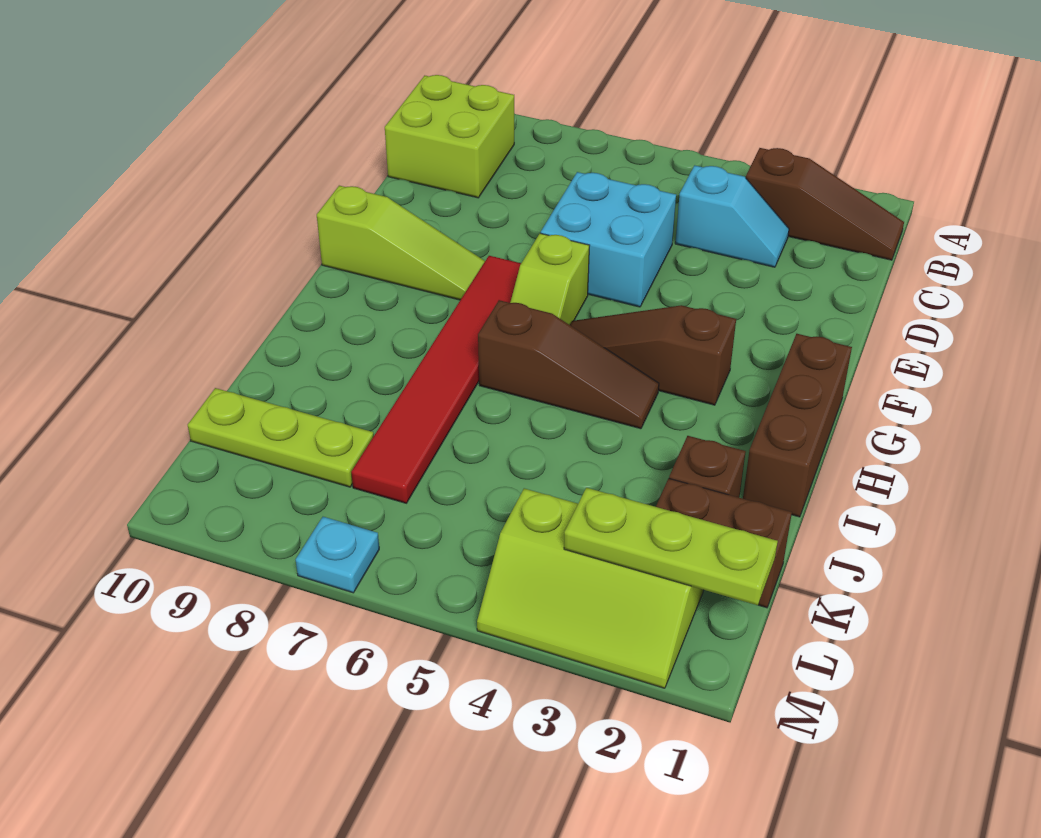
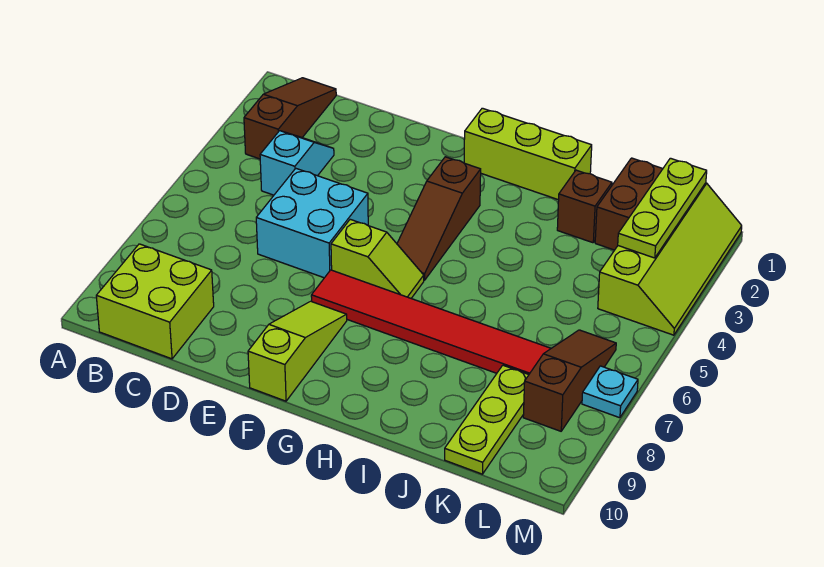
brown brick G1:I1 level 1 -> lime brick G1:I1 level 1
brown slope H4:H6 level 1 top 6 -> brown slope L6:L8 level 1 top 8
lime slope L2:M4 level 1 top L -> lime slope L1:M4 level 1 top L

